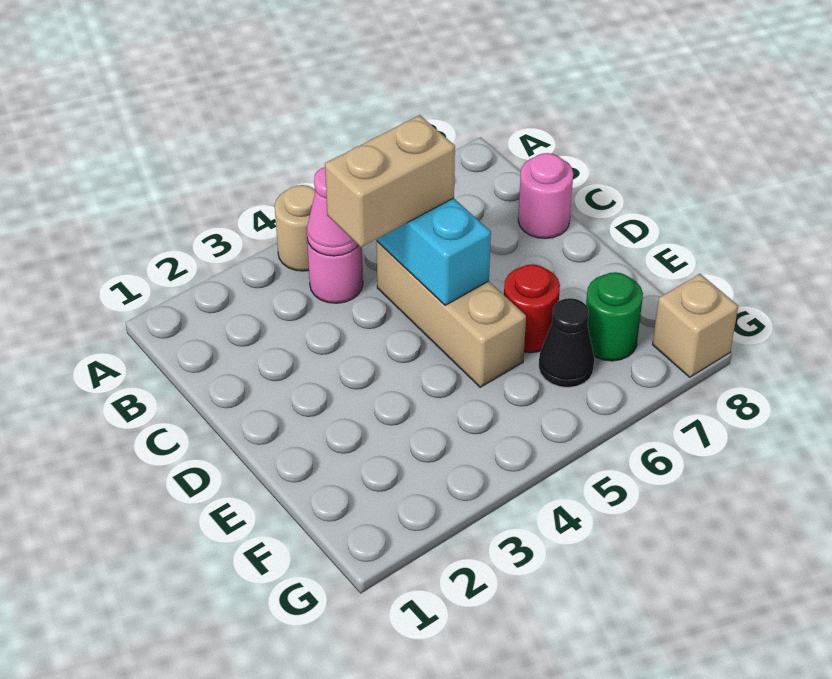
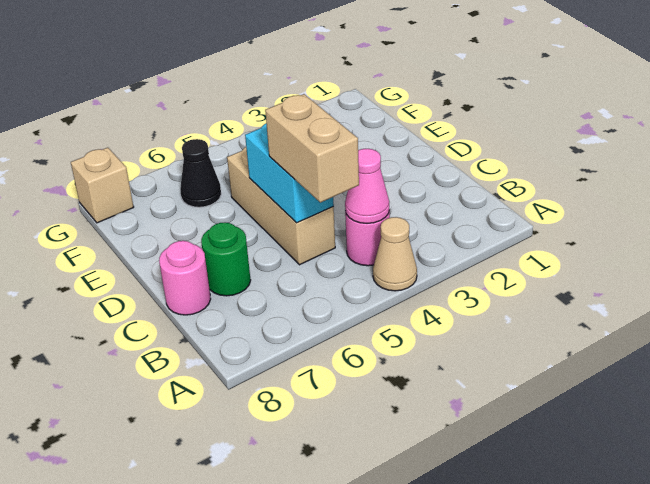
tan round brick A4 level 1 -> tan cone A4 level 1
tan brick C4:C5 level 3 -> tan brick B5:C5 level 3
red round brick E6 level 1 -> none
green round brick F7 level 1 -> green round brick C7 level 1

